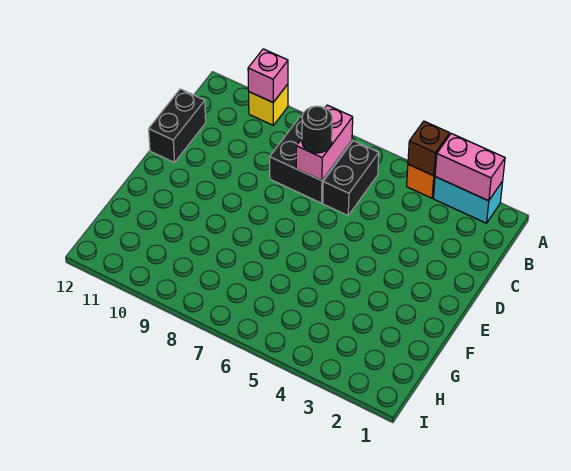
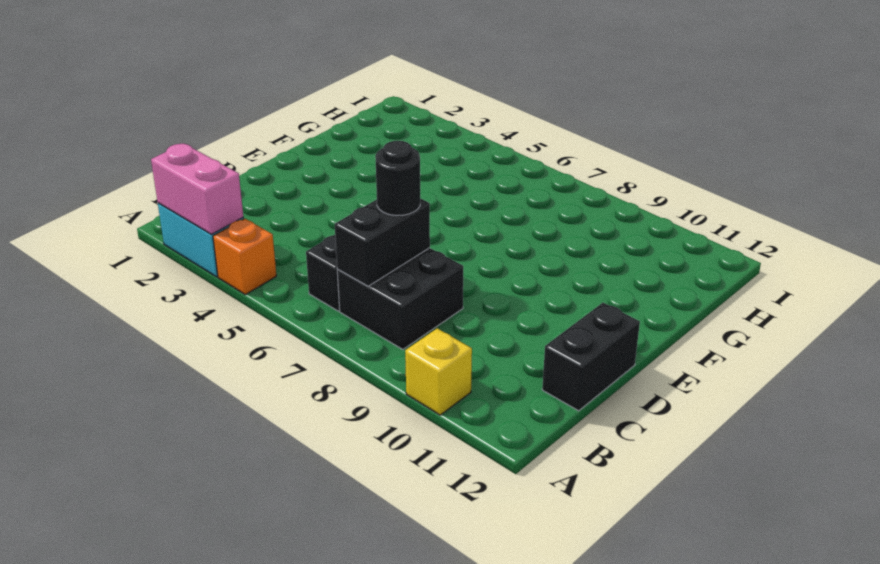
brown brick A4 level 2 -> none
pink brick A10 level 2 -> none
pink brick B7:C7 level 2 -> black brick B7:C7 level 2

